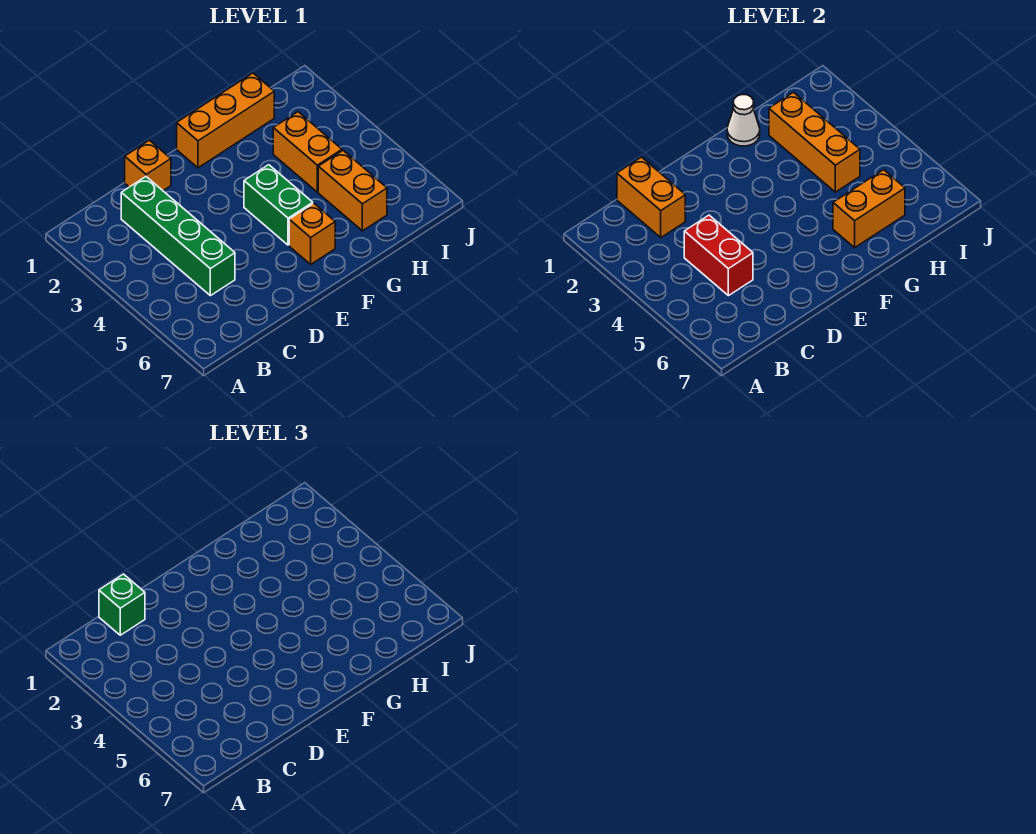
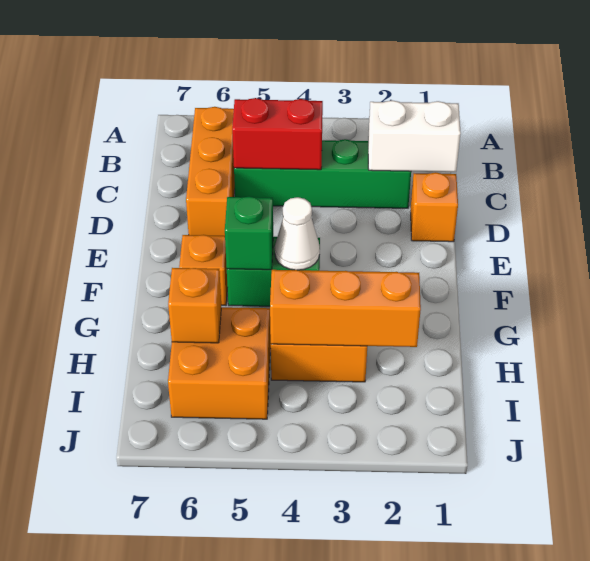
orange brick C1:C2 level 2 -> white brick C1:C2 level 2
green brick C1 level 3 -> green brick F5 level 2
orange brick F1:H1 level 1 -> orange brick B6:D6 level 1
white cone G1 level 2 -> white cone F4 level 2
orange brick G6:H6 level 2 -> orange brick H6 level 2
orange brick H5:H6 level 1 -> orange brick H5:I6 level 1

